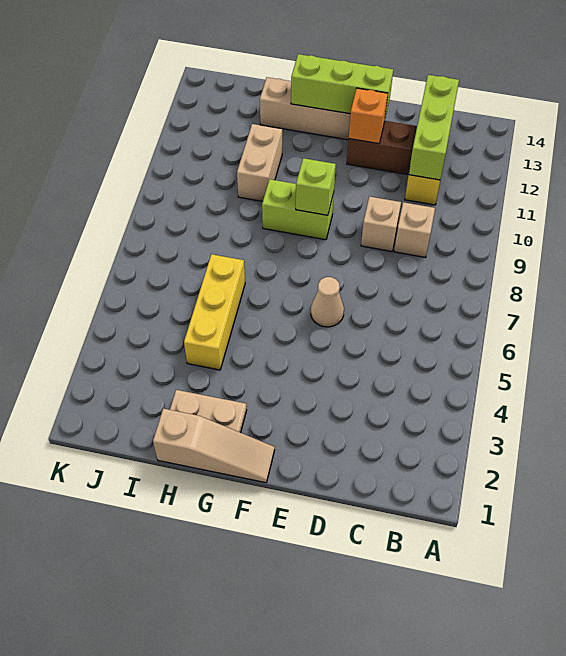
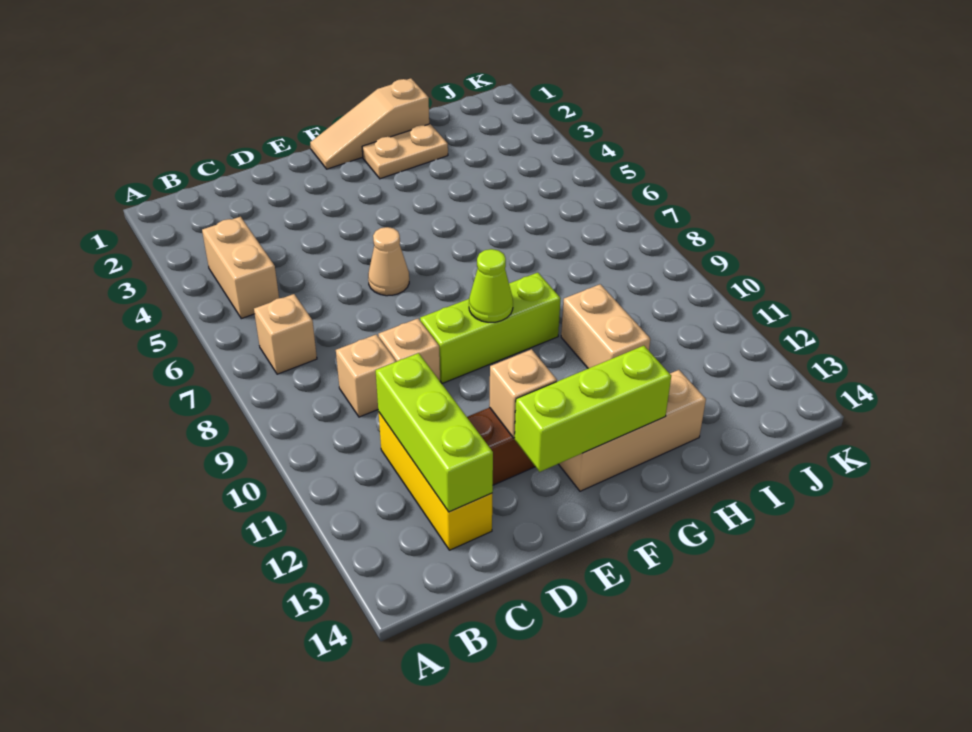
none -> tan brick B4:B5 level 1
none -> tan brick B7 level 1
orange brick E12 level 2 -> tan brick E12 level 2
lime brick F9:G9 level 1 -> lime brick E9:G9 level 1
lime brick F9 level 2 -> lime cone F9 level 2
yellow brick H4:H6 level 1 -> none

